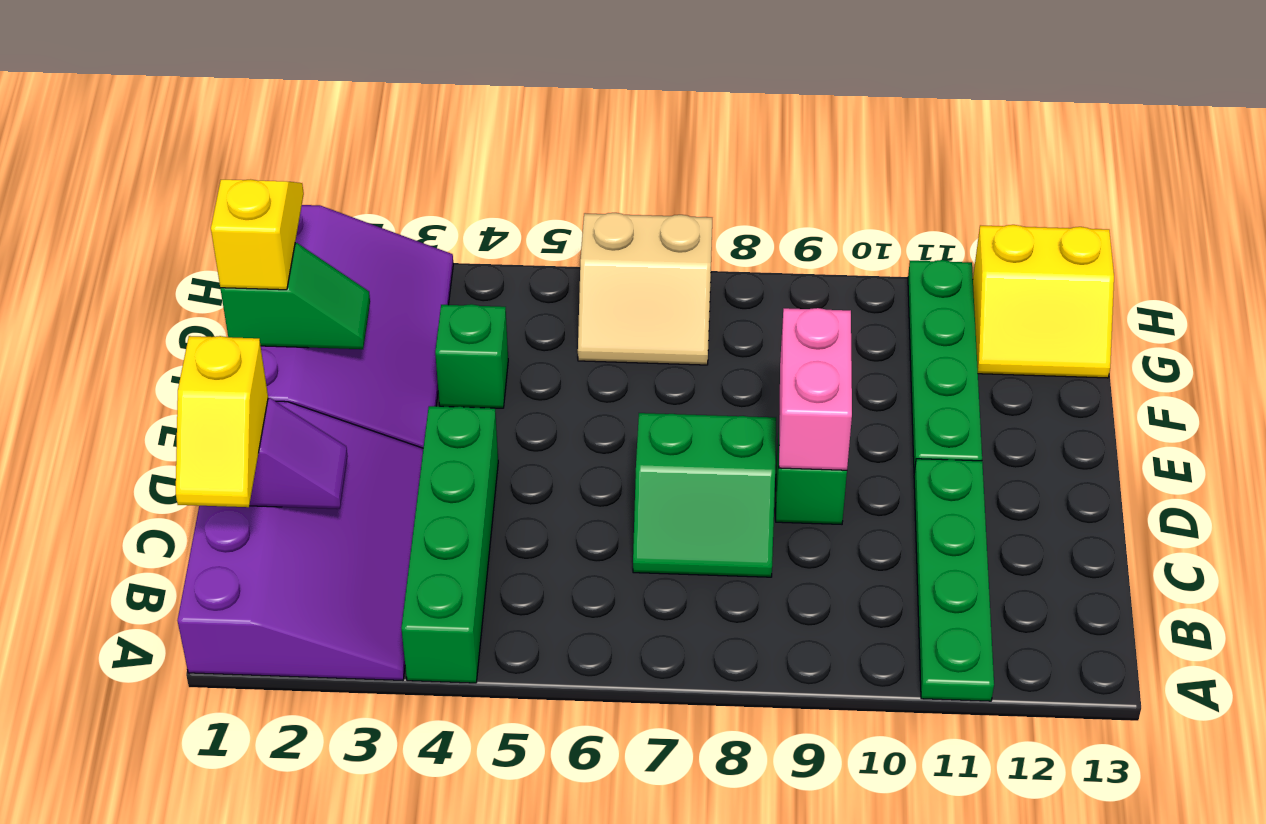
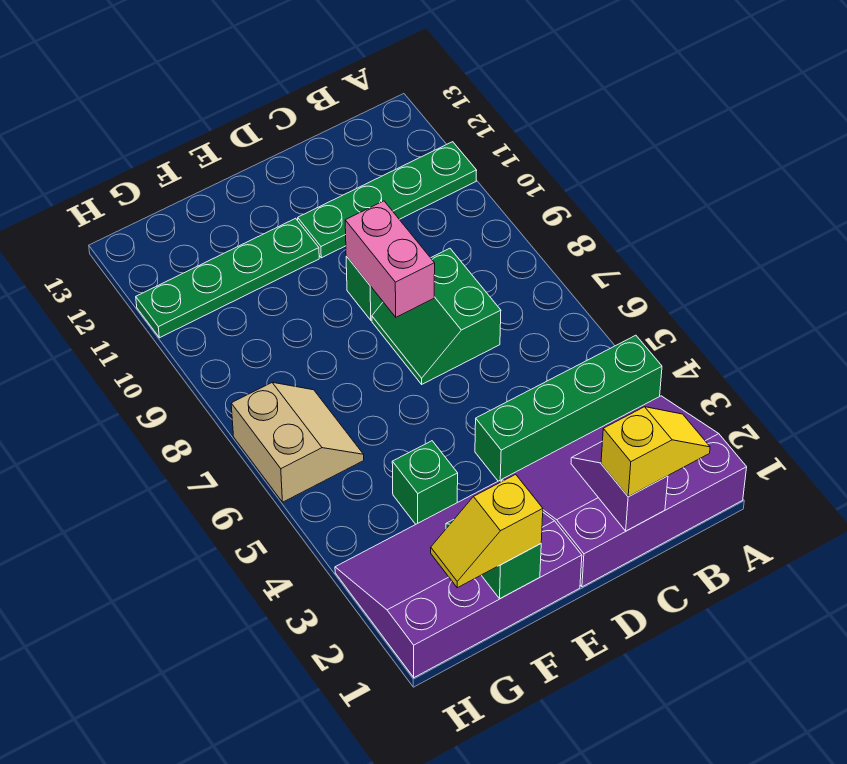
green slope C7:D8 level 1 top D -> green slope C7:D8 level 1 top C
pink brick D9:E9 level 2 -> pink brick D8:D9 level 2
yellow slope G12:H13 level 1 top H -> none

